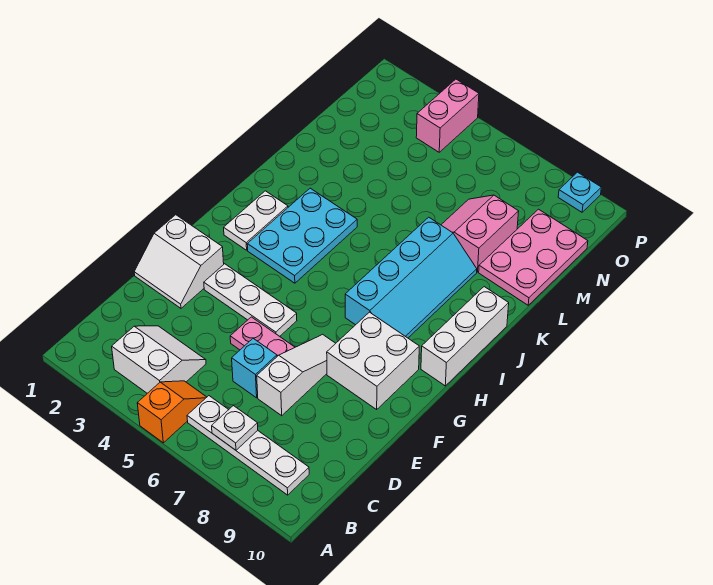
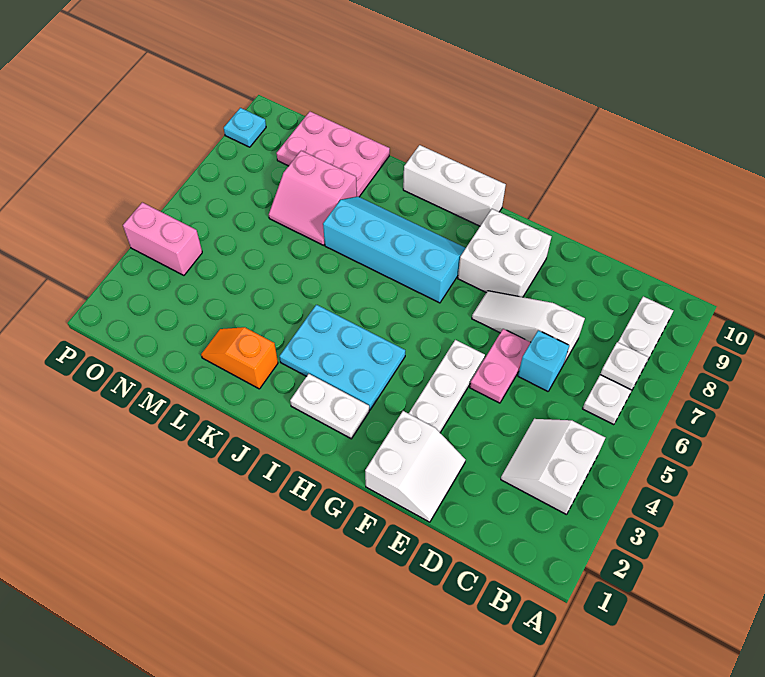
orange slope A5:B5 level 1 top A -> orange slope K2:L2 level 1 top K

